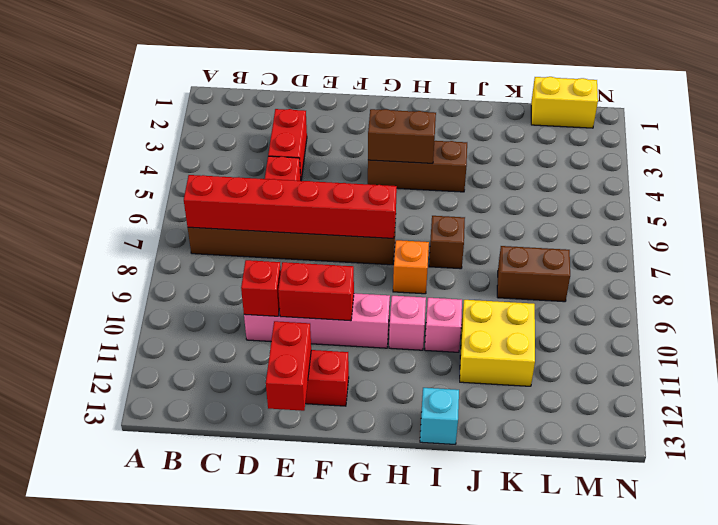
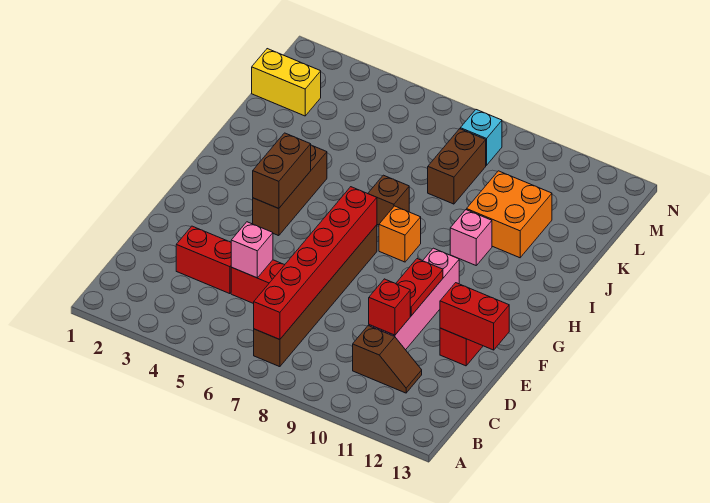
none -> brown slope C10:C11 level 1 top 10
red brick E10:F10 level 2 -> red plate E10:F10 level 2
pink brick H10 level 1 -> pink brick D5 level 2
cyan brick I13 level 1 -> cyan brick M8 level 1
yellow brick J10:K11 level 1 -> orange brick J10:K11 level 1
yellow brick L1:M1 level 1 -> yellow brick L1:L2 level 1

